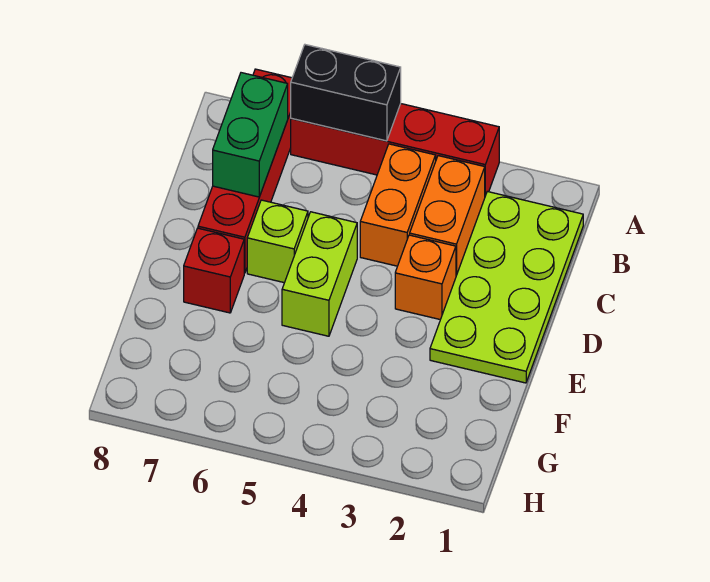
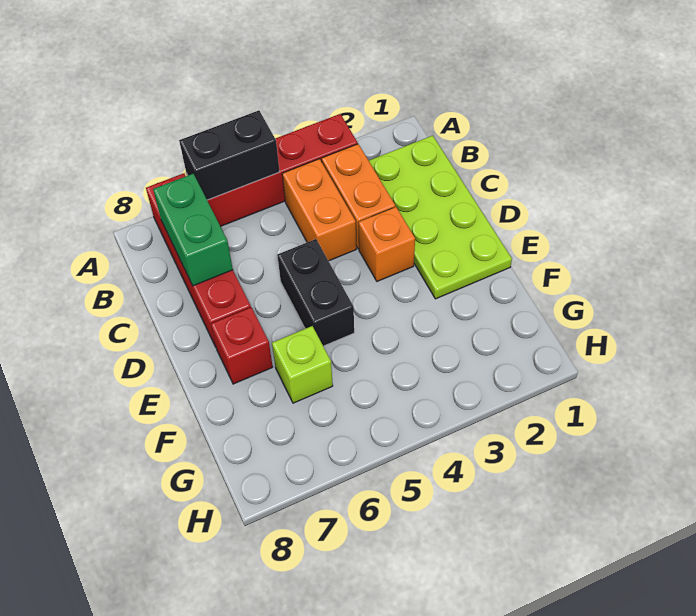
lime brick D5:E5 level 1 -> black brick D5:E5 level 1
lime brick D6 level 1 -> lime brick F6 level 1

